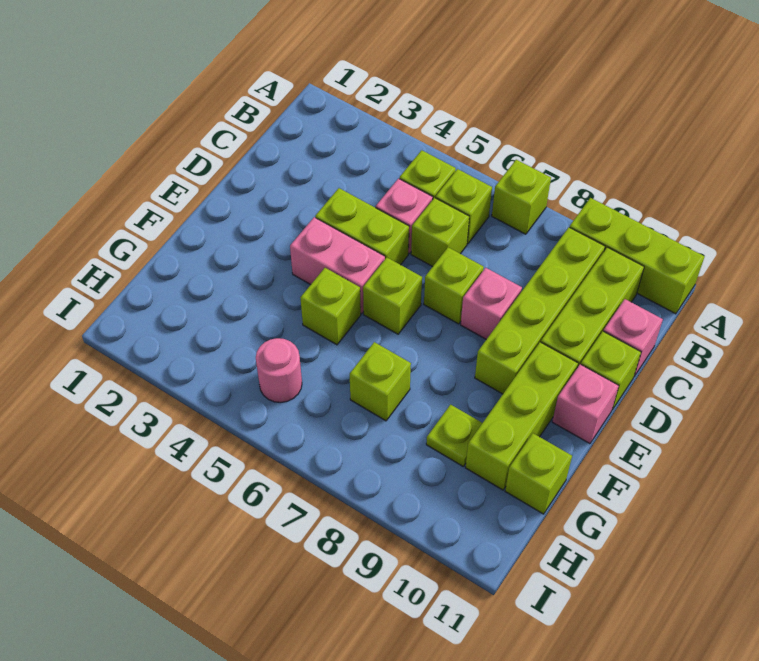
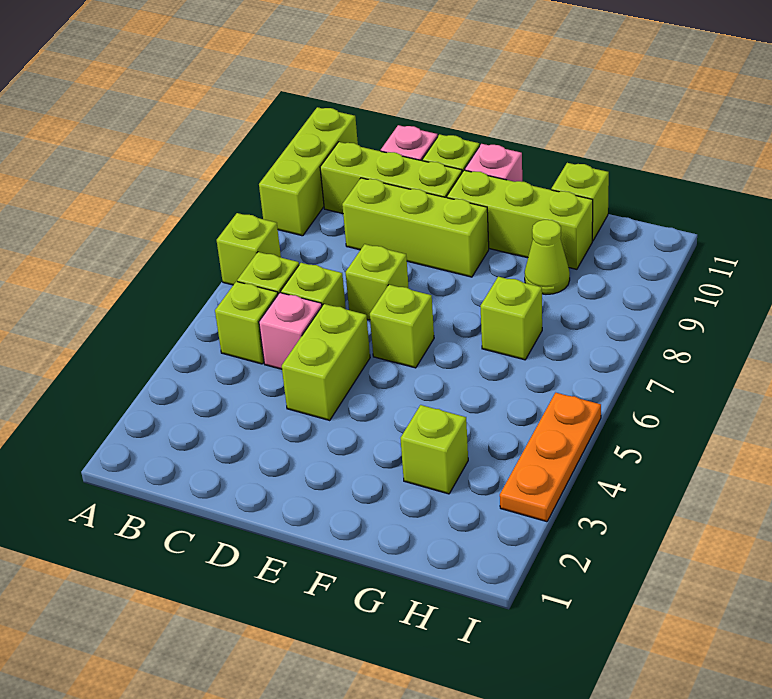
lime brick B9:E9 level 1 -> lime brick C9:E9 level 1
pink brick D8 level 1 -> none
pink brick E4:E5 level 1 -> none
lime brick F5 level 1 -> lime brick G3 level 1
lime plate G9 level 1 -> lime cone G9 level 1
pink round brick H5 level 1 -> none
none -> orange plate I3:I5 level 1

